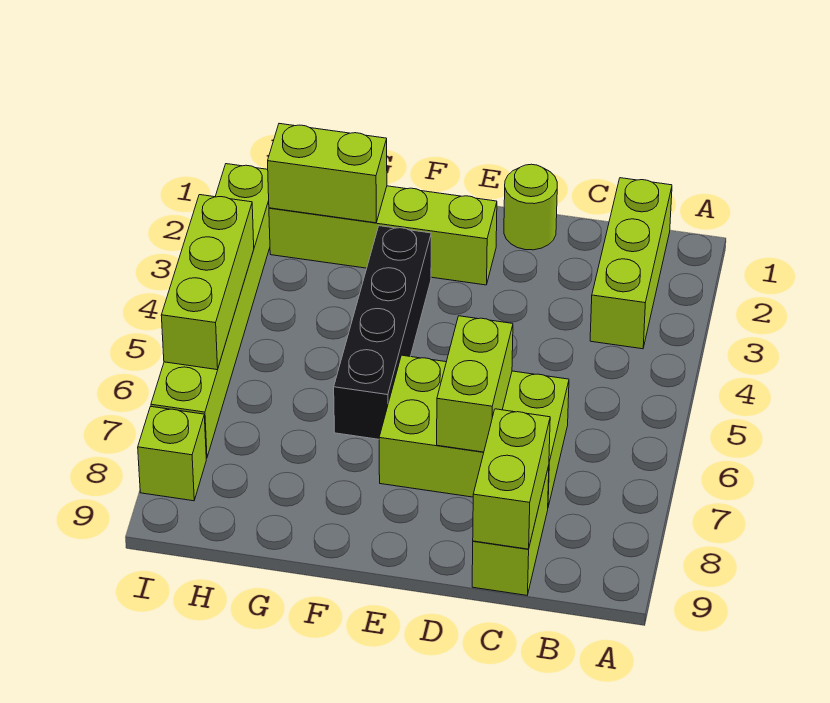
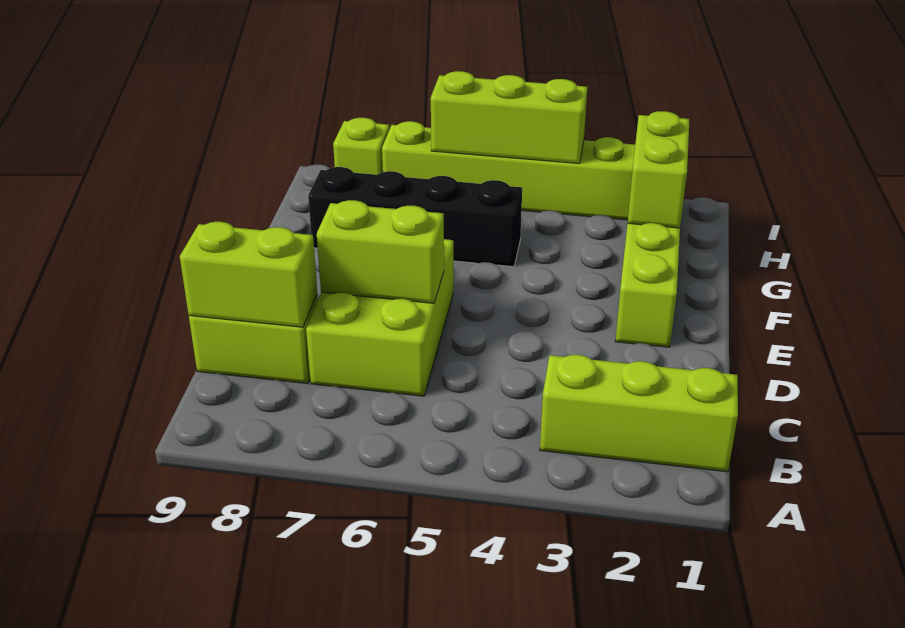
lime round brick D1 level 1 -> none
black brick F3:F6 level 1 -> black brick G5:G8 level 1

